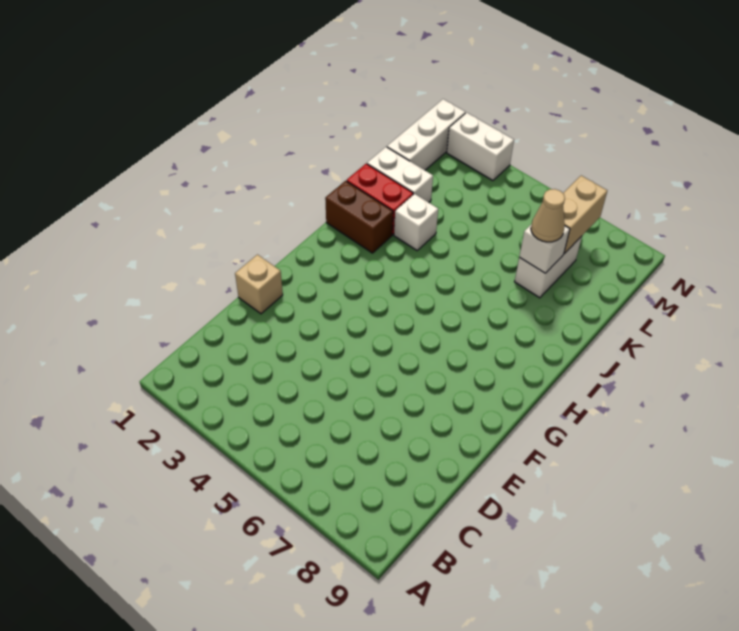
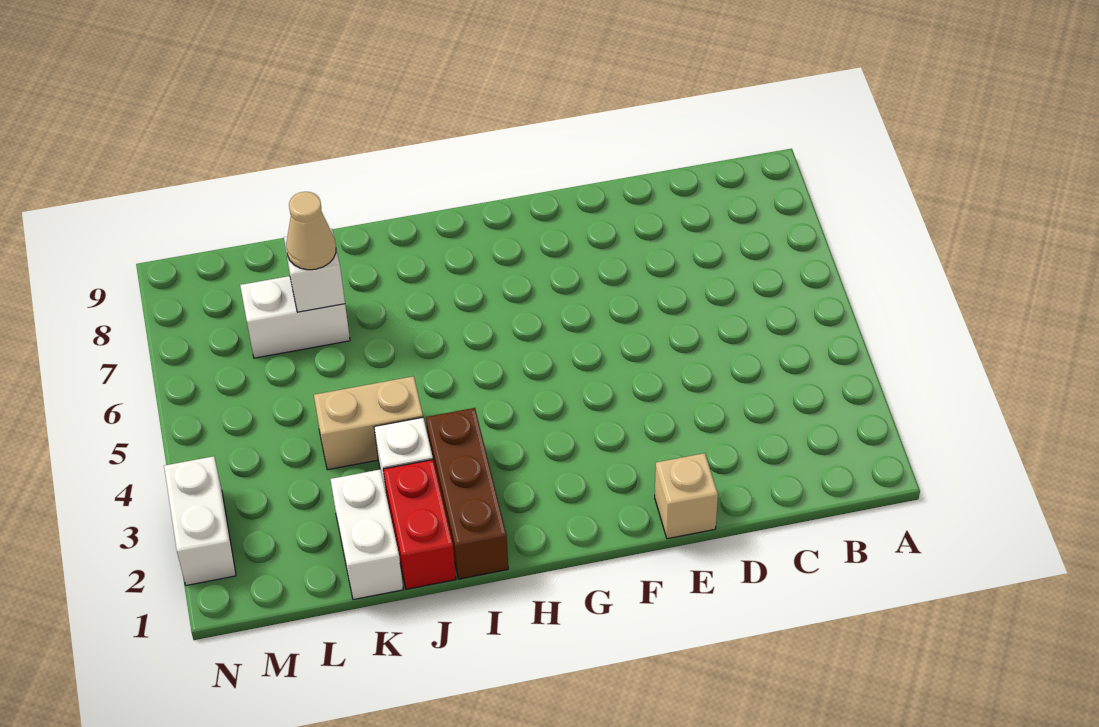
brown brick I1:I2 level 1 -> brown brick I1:I3 level 1
white brick L1:N1 level 1 -> none
tan brick L7:M7 level 2 -> tan brick J4:K4 level 1

